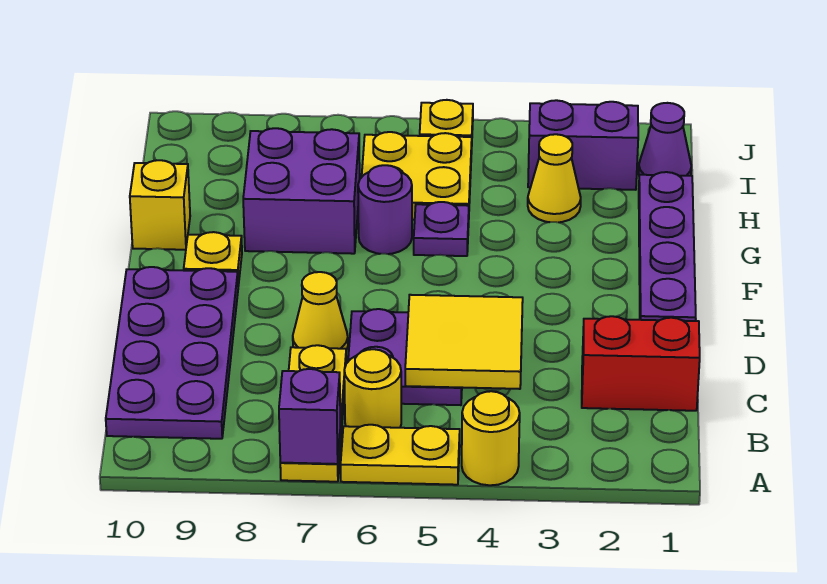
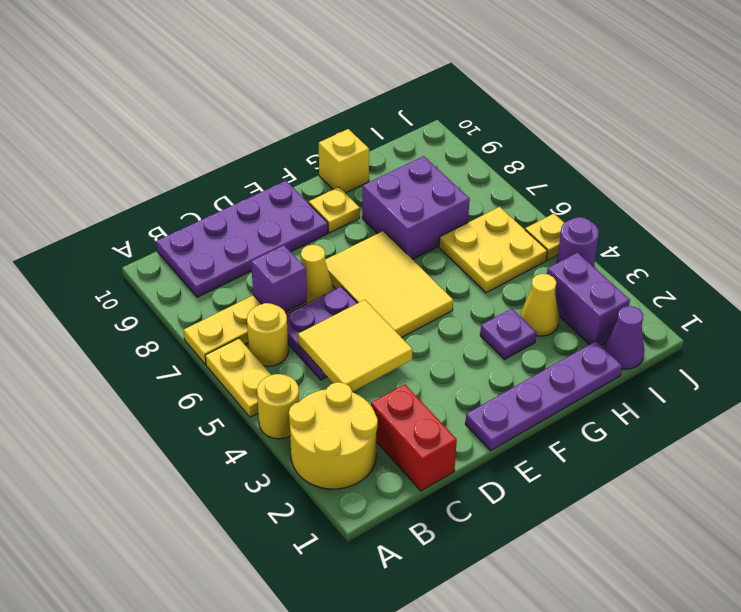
none -> yellow round brick A2:B3 level 1
purple brick A7 level 2 -> purple brick C7 level 2
none -> yellow tile E5:F7 level 1
purple plate G5 level 1 -> purple plate G3 level 1
purple round brick G6 level 1 -> purple round brick J4 level 1

